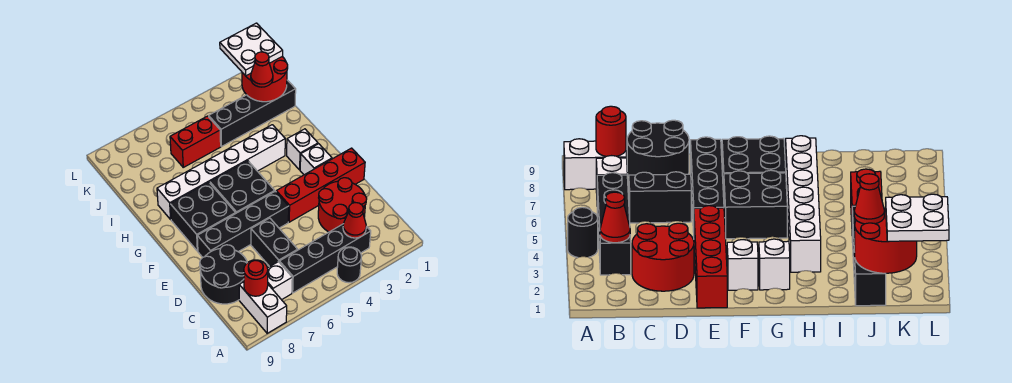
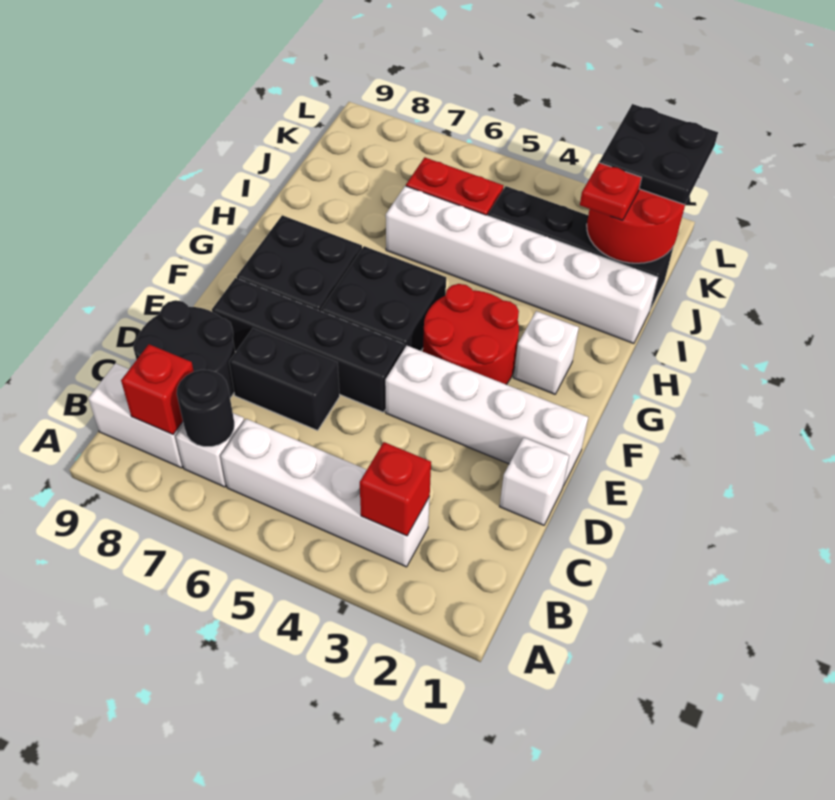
black round brick A4 level 1 -> black round brick B7 level 2
white brick A8:B8 level 1 -> white brick B8:B9 level 1
black brick B3:B6 level 1 -> white brick B3:B6 level 1
red cone B3 level 2 -> red brick B3 level 2
red round brick B8 level 2 -> red brick B8 level 2
red round brick C2:D3 level 1 -> red round brick F3:G4 level 1
black brick C6:D6 level 1 -> black brick D6:D7 level 1
red brick E1:E4 level 1 -> white brick E1:E4 level 1
white brick F2 level 1 -> white brick D1 level 1
white brick H3:H8 level 1 -> white brick I1:I6 level 1
red cone J2 level 3 -> red plate J2 level 3
white plate K1:L2 level 3 -> black plate K1:L2 level 3

